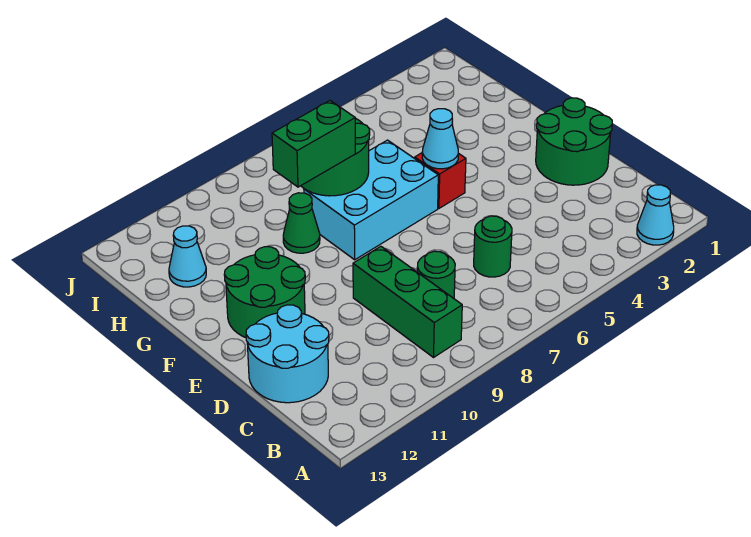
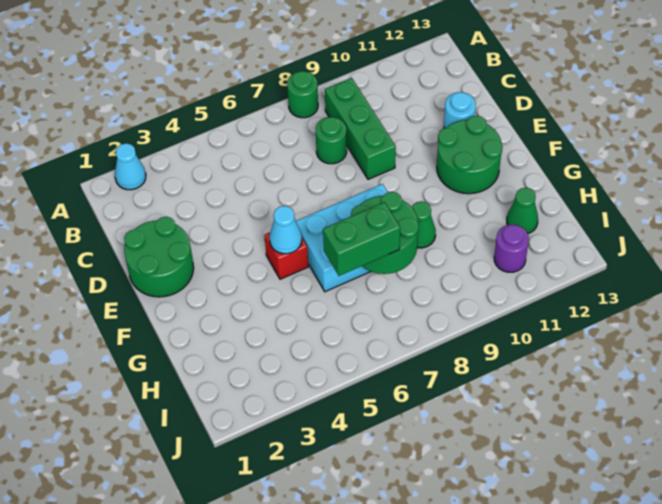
green round brick C6 level 1 -> green round brick A8 level 1
cyan round brick C12:D13 level 1 -> cyan round brick D12 level 1
green brick G8:G9 level 3 -> green brick H6:H7 level 3
cyan cone H12 level 1 -> green cone H12 level 1
none -> purple round brick I11 level 1

